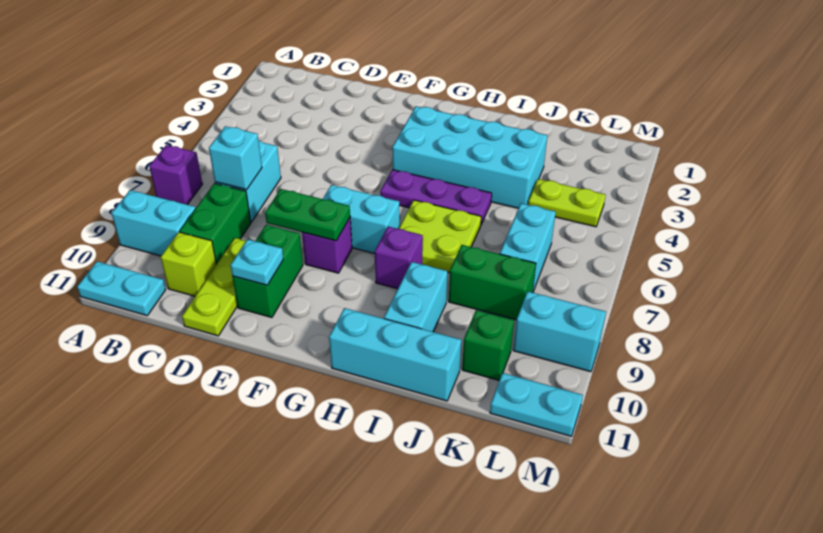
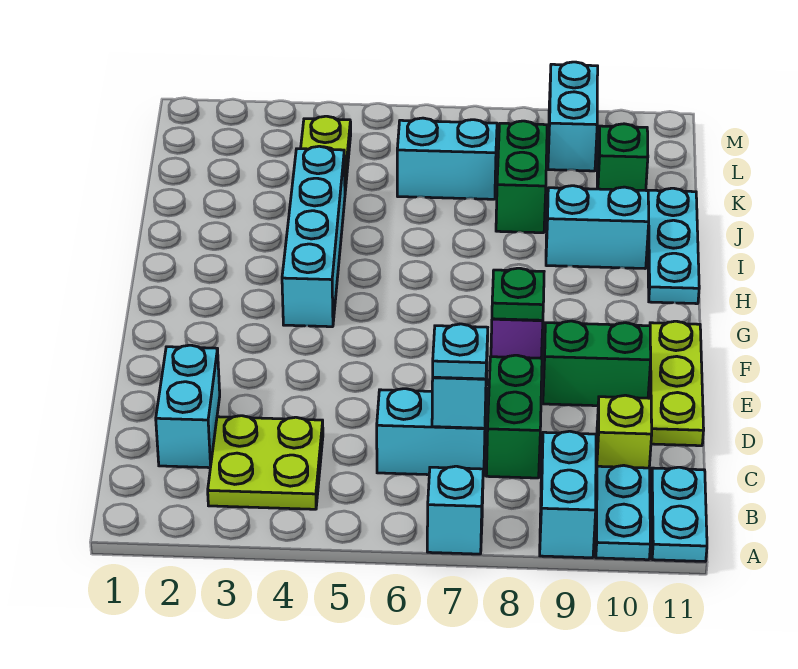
purple brick A7 level 1 -> cyan brick A7 level 1
green brick C8:C9 level 1 -> green brick C8:D8 level 1
lime plate D9:D11 level 1 -> lime plate D11:F11 level 1
green plate E8:F8 level 2 -> green plate F8 level 2
cyan plate E10 level 2 -> cyan plate C7 level 3
cyan brick F7:G7 level 1 -> cyan brick C2:D2 level 1
cyan brick G3:J4 level 1 -> cyan brick G4:J4 level 1
purple plate G5:I5 level 1 -> none
lime plate H6:I7 level 1 -> lime plate B3:C4 level 1
purple brick H8 level 1 -> none
cyan brick H11:J11 level 1 -> cyan plate H11:J11 level 1
cyan plate L11:M11 level 1 -> cyan plate A10:B10 level 1

